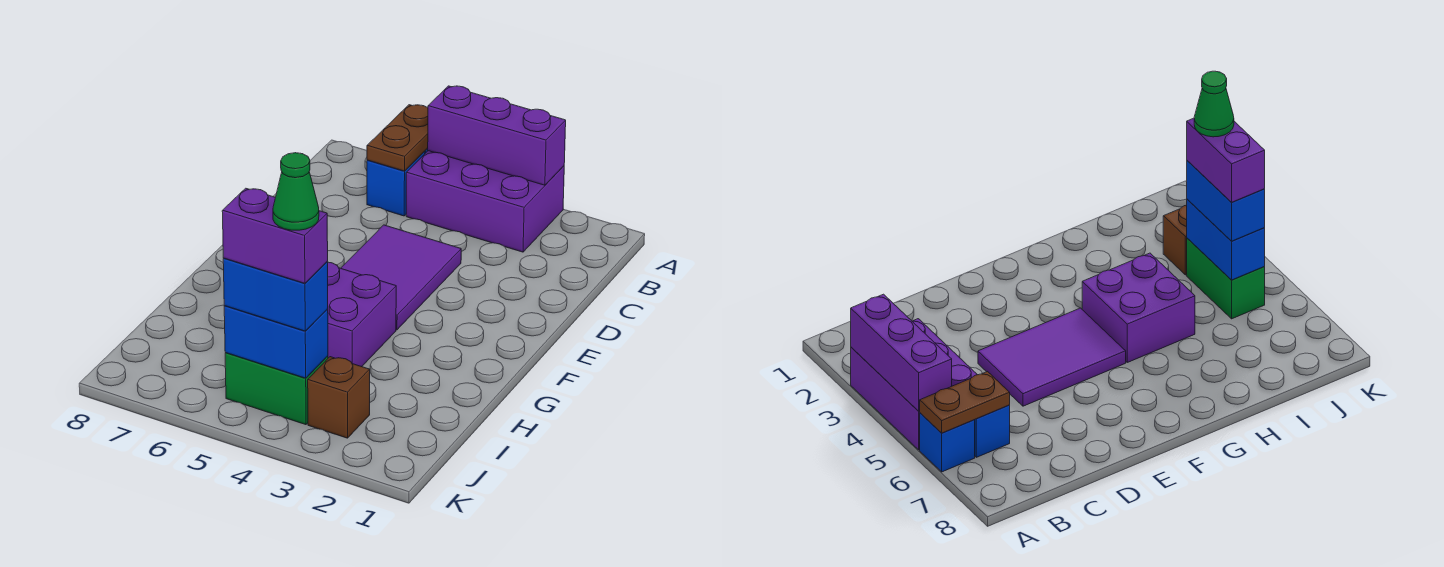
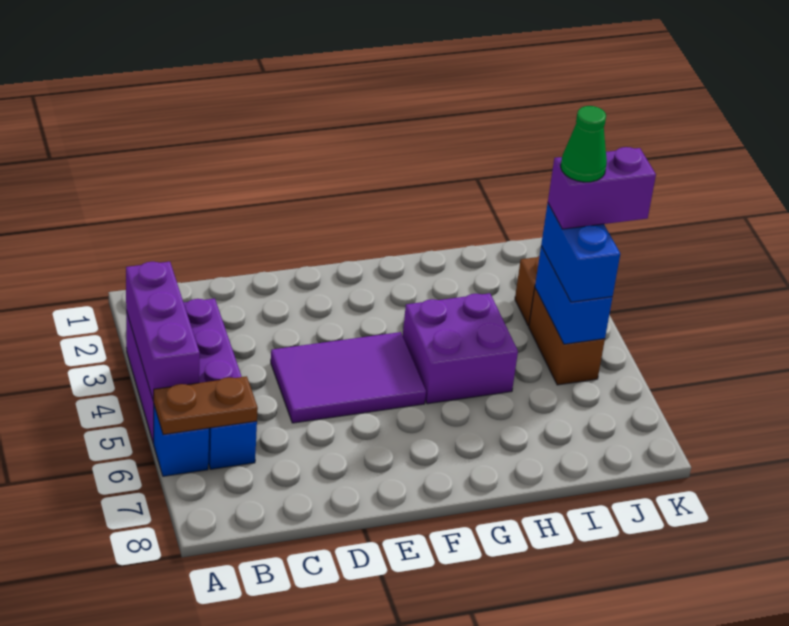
green brick J4:J5 level 1 -> brown brick J4:J5 level 1
purple brick J4:J5 level 4 -> purple brick J4:K4 level 4

